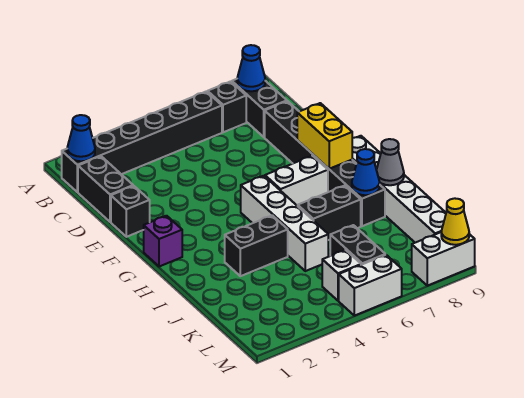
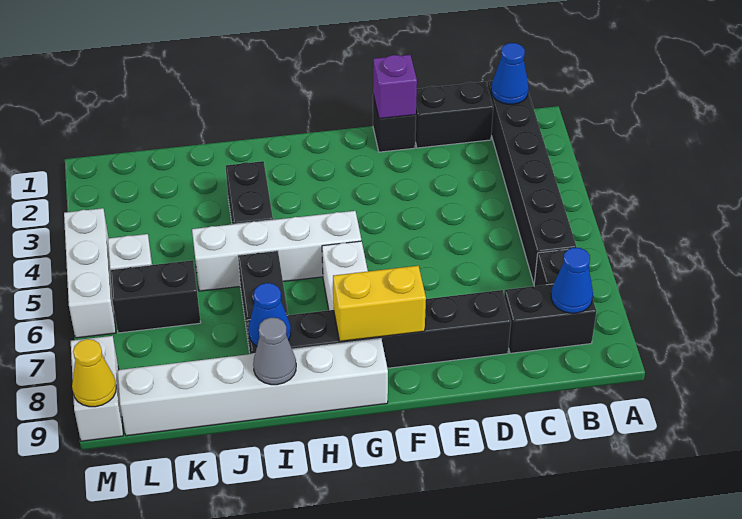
purple brick G1 level 1 -> purple brick E1 level 2
white brick M5:M6 level 1 -> white brick M4:M6 level 1

